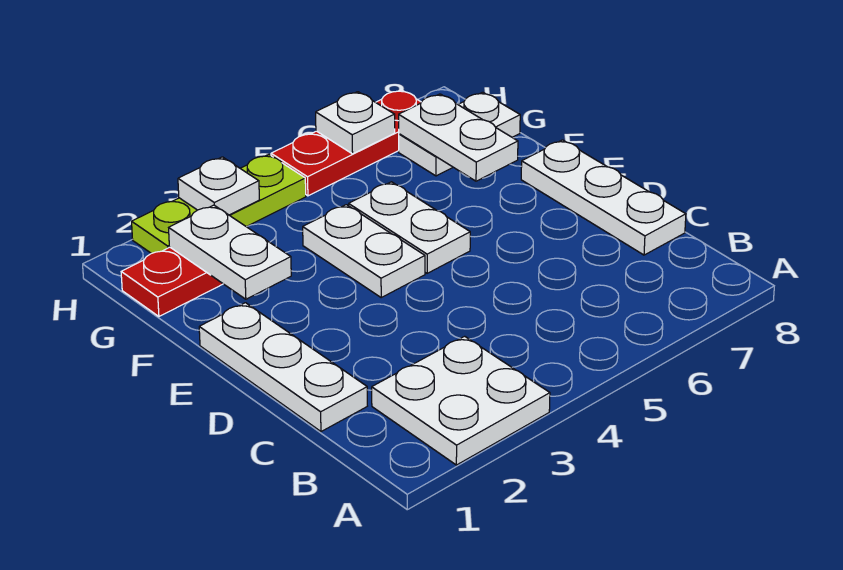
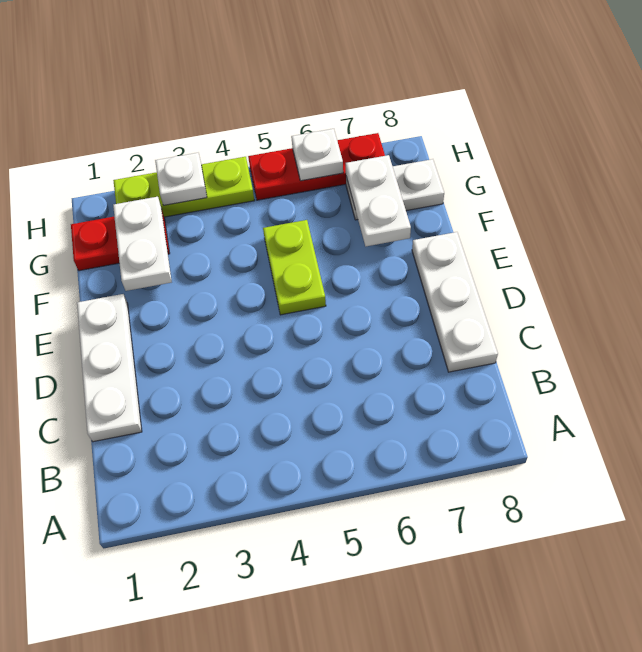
white plate A2:B3 level 1 -> none
white plate E4:F4 level 1 -> none
white plate E5:F5 level 1 -> lime plate E5:F5 level 1

